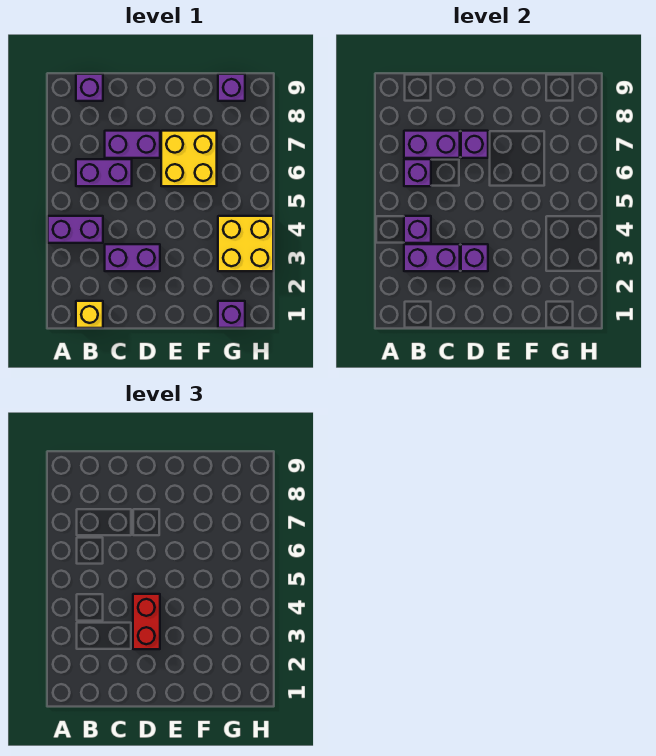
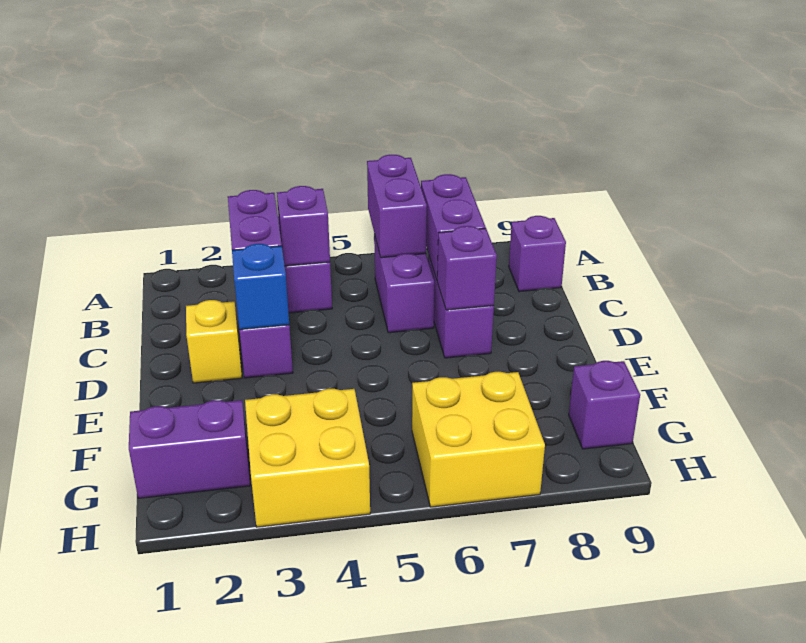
yellow brick B1 level 1 -> yellow brick D2 level 1
purple brick B6 level 2 -> purple brick A6:B6 level 2
purple brick D3 level 2 -> blue brick D3 level 2
red brick D3:D4 level 3 -> none
yellow brick E6:F7 level 1 -> yellow brick G6:H7 level 1
purple brick G1 level 1 -> purple brick G1:G2 level 1

